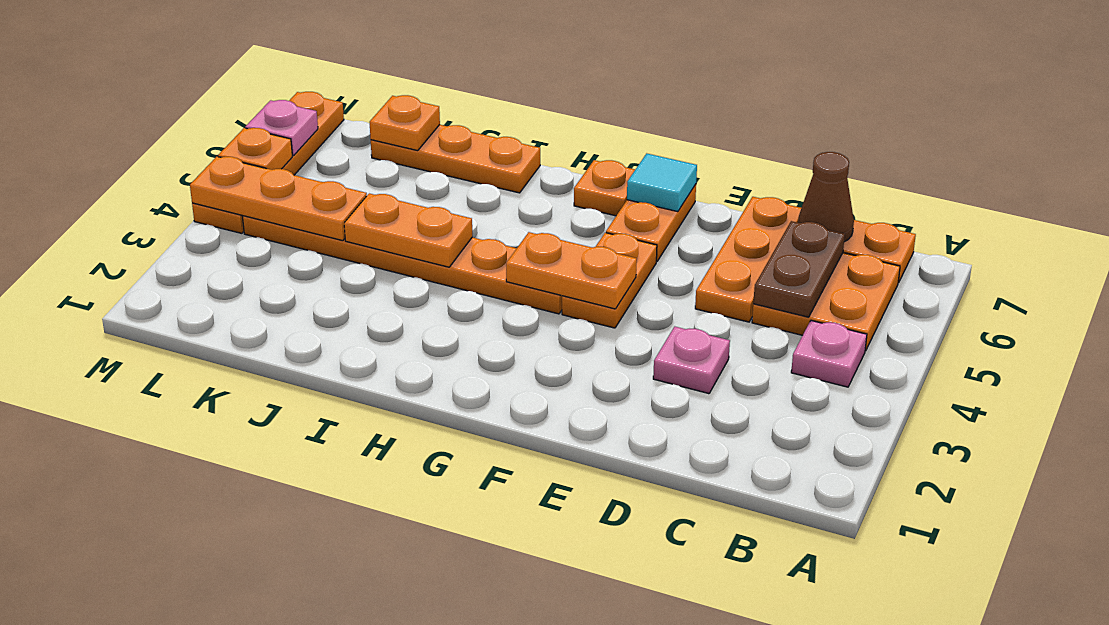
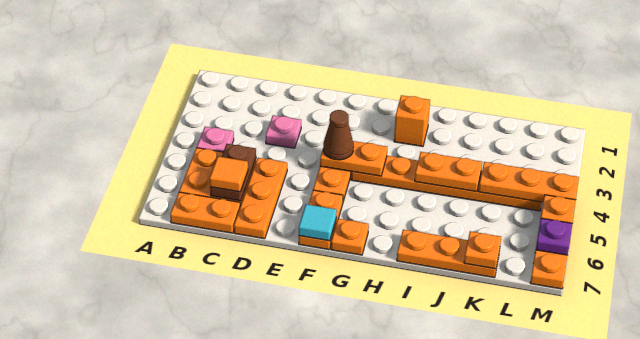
none -> orange tile C6 level 3
brown cone C7 level 2 -> brown cone F4 level 3
none -> orange brick H2 level 1
pink plate M6 level 2 -> purple plate M6 level 2

